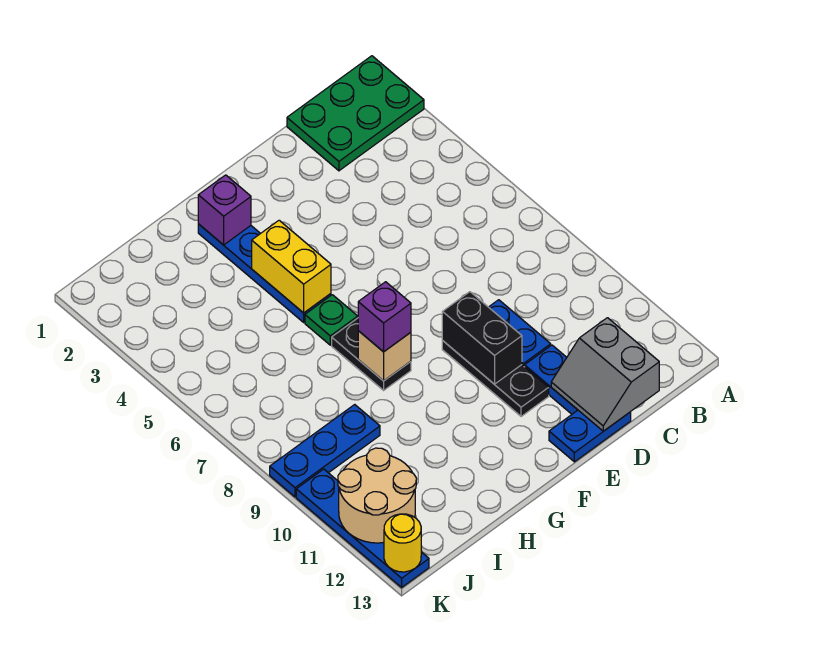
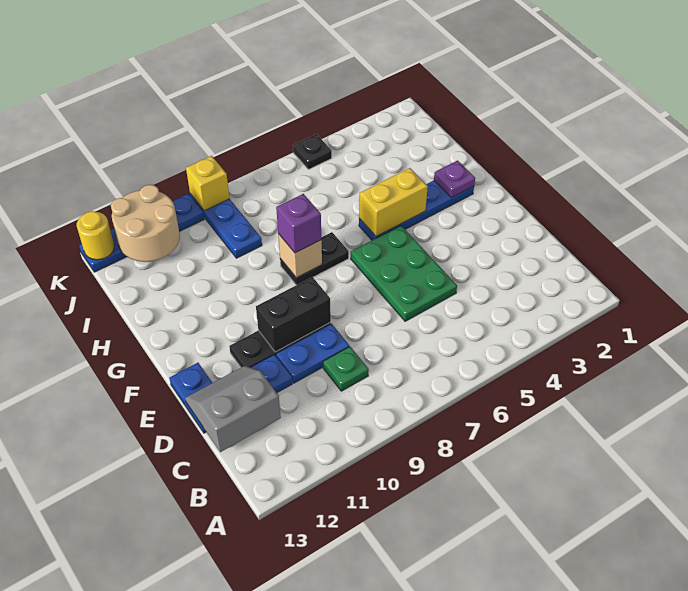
green plate A1:C2 level 1 -> green plate D5:F6 level 1
purple brick G2 level 2 -> purple plate G2 level 2
green plate G6 level 1 -> green plate C9 level 1
none -> black plate K5 level 1
none -> yellow brick K9 level 2

